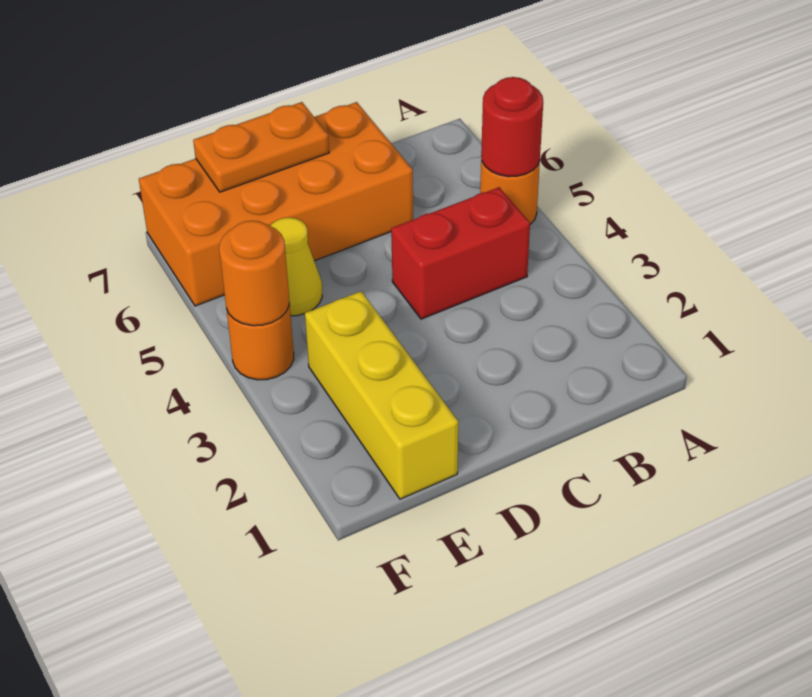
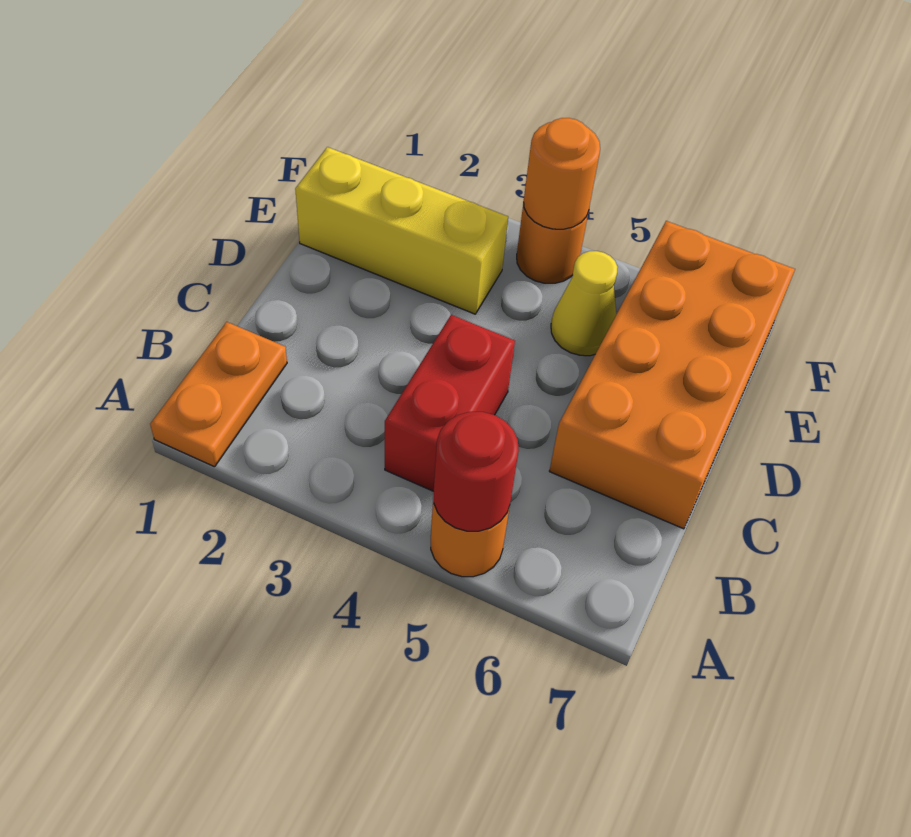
orange plate D7:E7 level 2 -> orange plate A1:B1 level 1

